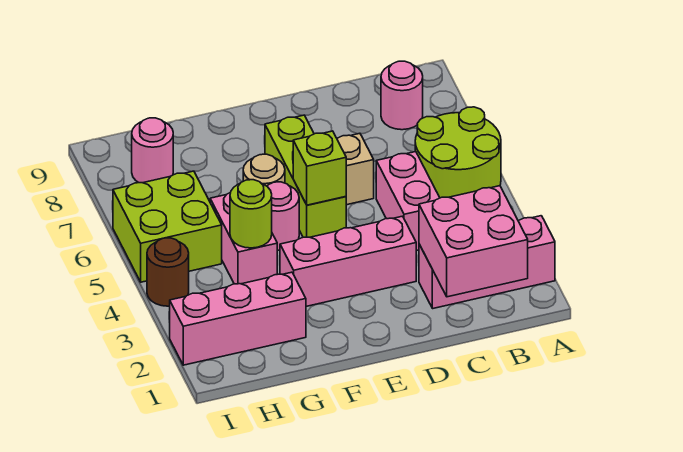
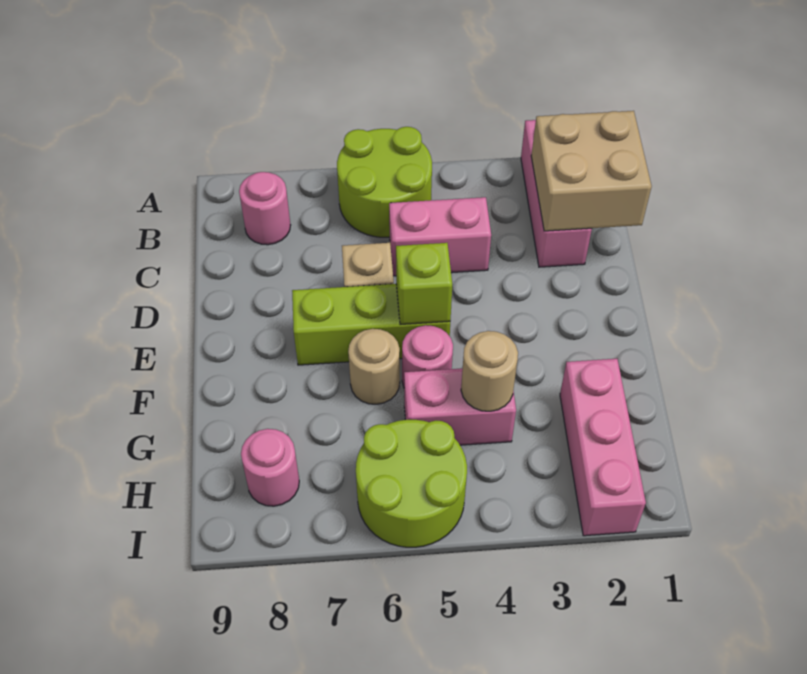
pink brick B1:C2 level 2 -> tan brick B1:C2 level 2
pink brick D3:F3 level 1 -> none
lime round brick G4 level 2 -> tan round brick G4 level 2
lime brick H5:I6 level 1 -> lime round brick H5:I6 level 1
brown round brick I4 level 1 -> none

